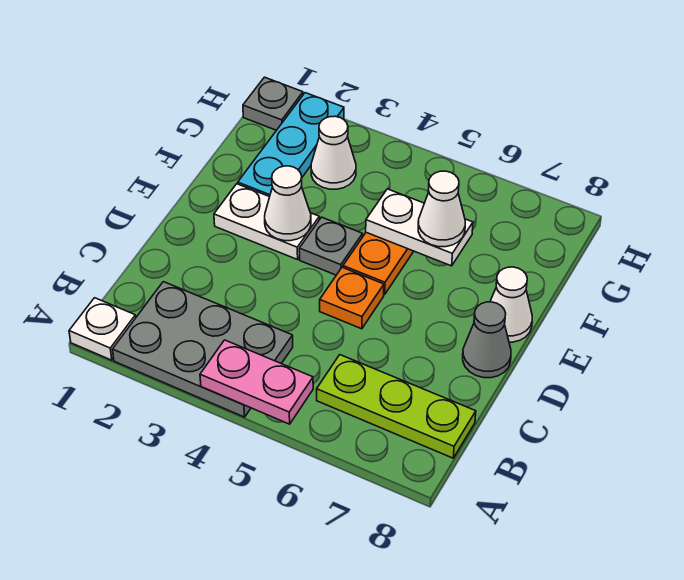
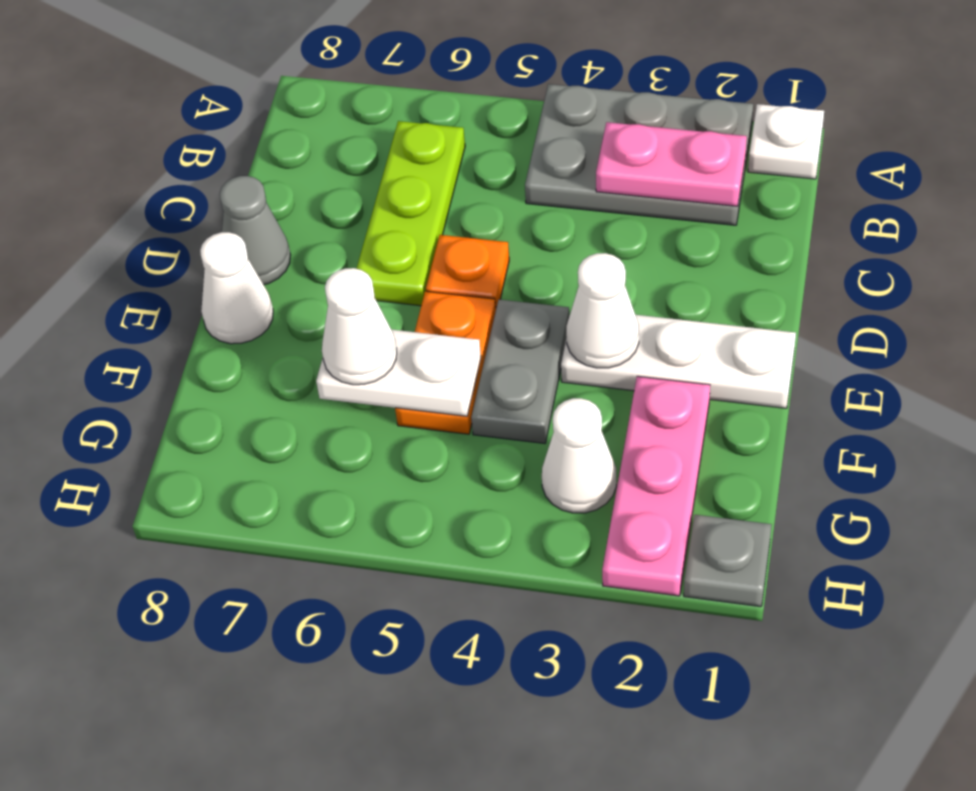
pink plate A4:A5 level 2 -> pink plate B2:B3 level 2
lime plate B6:B8 level 1 -> lime plate B6:D6 level 1
white plate E2:E3 level 1 -> white plate E1:E3 level 1
grey plate E4 level 1 -> grey plate E4:F4 level 1
cyan plate F2:H2 level 1 -> pink plate F2:H2 level 1

